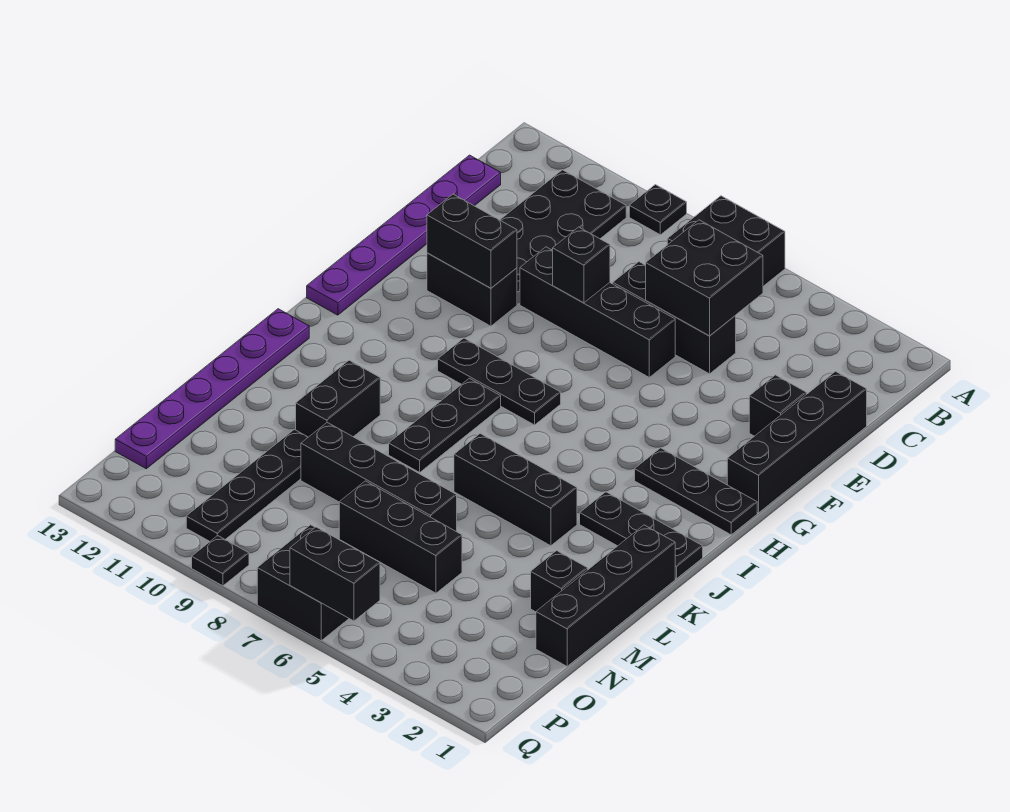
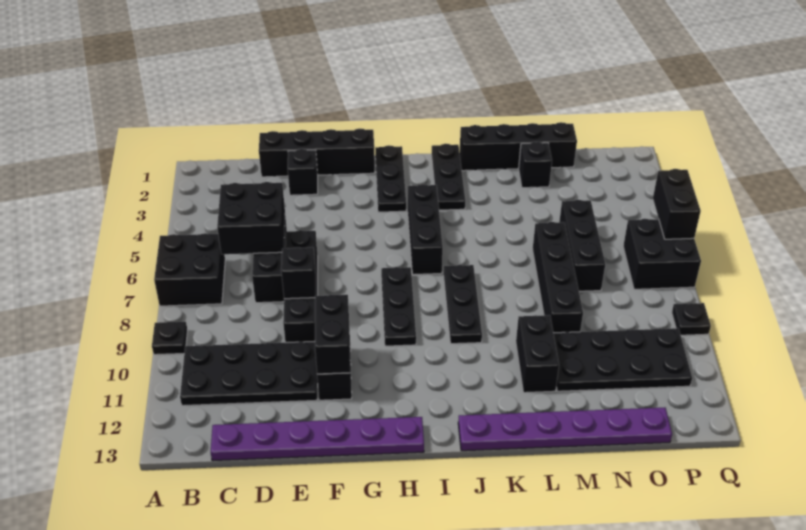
black plate I8:K8 level 1 -> black plate J7:J9 level 1
black brick K4:K6 level 1 -> black brick I4:I6 level 1
black brick K10:L10 level 1 -> black brick L10:L11 level 1
black plate M10:P10 level 1 -> black plate M10:P11 level 1

